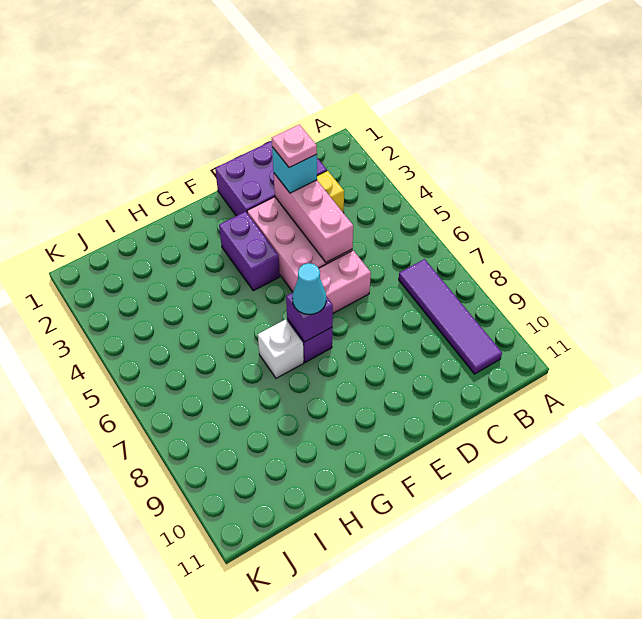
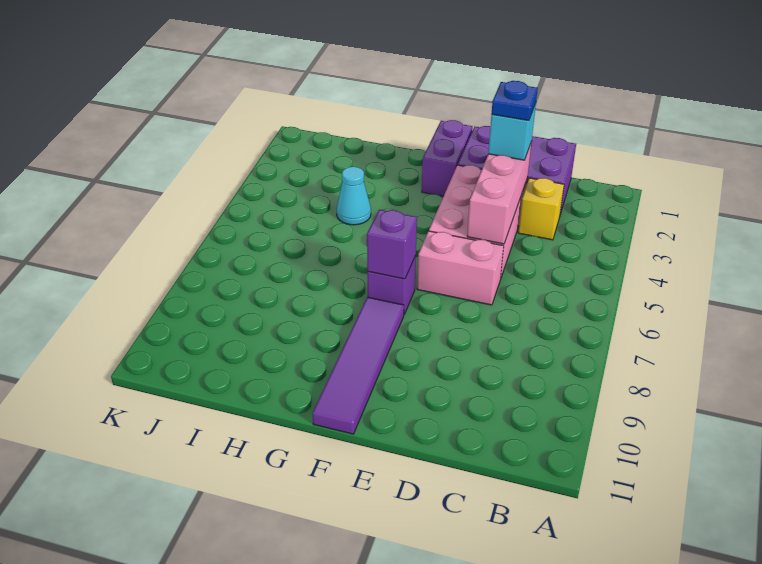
purple tile B7:B10 level 1 -> purple tile F8:F11 level 1
pink plate D3 level 4 -> blue plate D3 level 4
purple brick F3:F4 level 1 -> purple brick F1:F2 level 1
cyan cone F7 level 3 -> cyan cone H4 level 1
white brick G7 level 1 -> none

